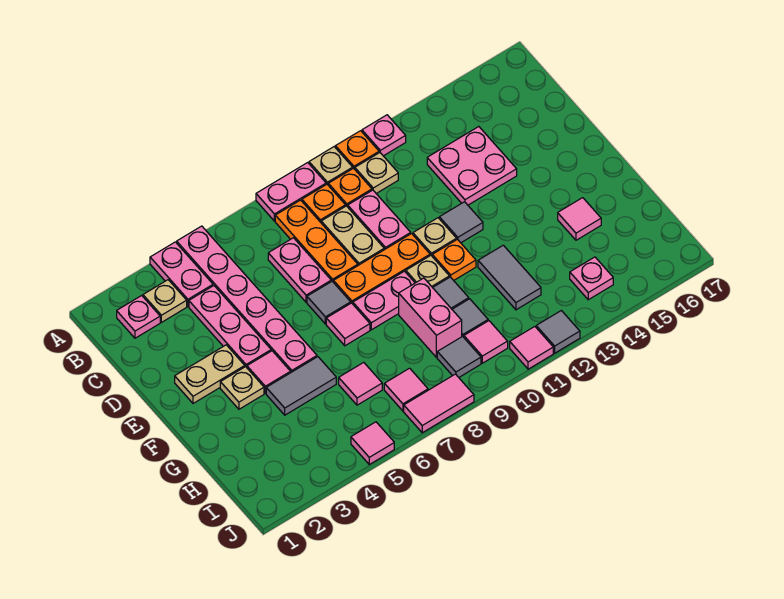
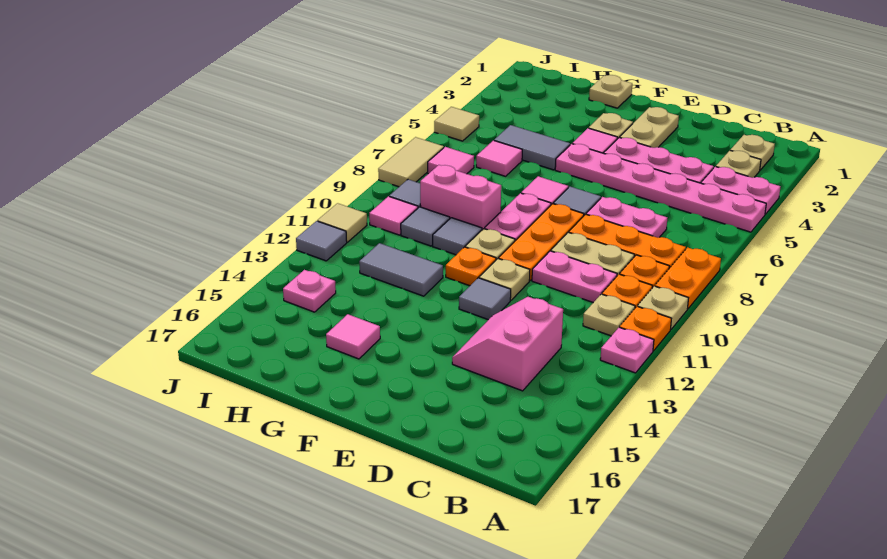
pink plate A8:A9 level 1 -> orange plate A8:A9 level 1
pink plate B2 level 1 -> tan plate B2 level 1
pink plate C13:D14 level 1 -> pink slope C13:D14 level 1 top C
none -> tan plate G1 level 1
grey tile G4:G5 level 1 -> grey tile G5:H5 level 1
pink tile J5 level 1 -> tan tile J5 level 1
pink tile J7:J8 level 1 -> tan tile J7:J8 level 1
pink tile J11 level 1 -> tan tile J11 level 1

